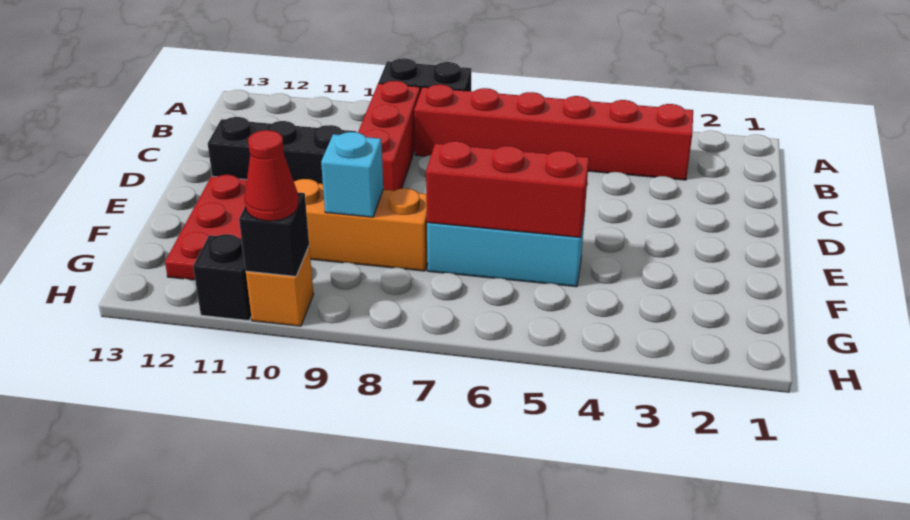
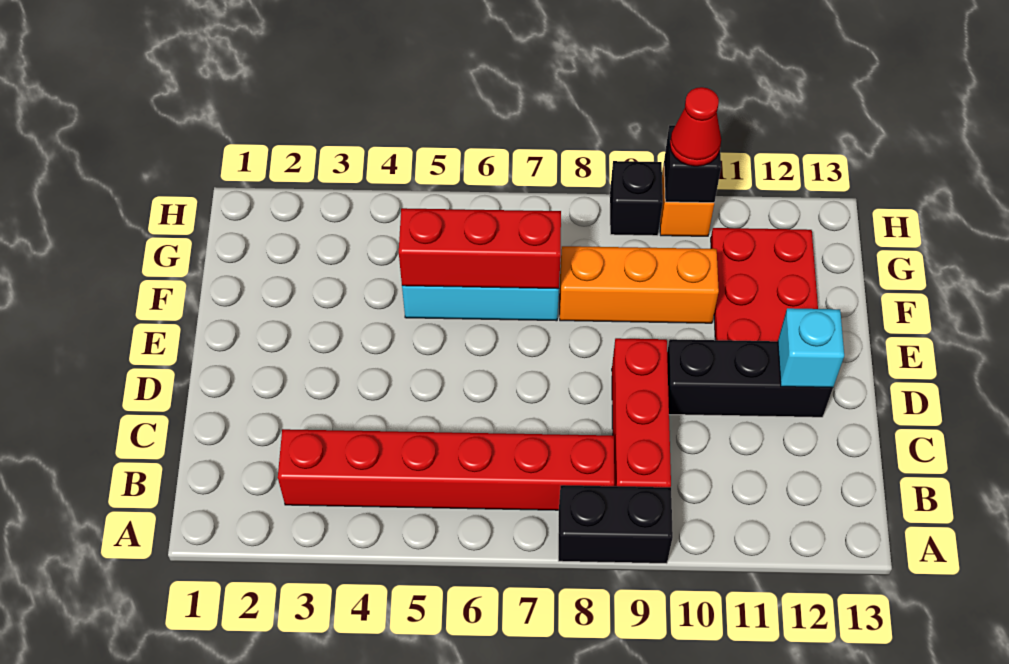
cyan brick F9 level 2 -> cyan brick D12 level 2
black brick H11 level 1 -> black brick H9 level 1

